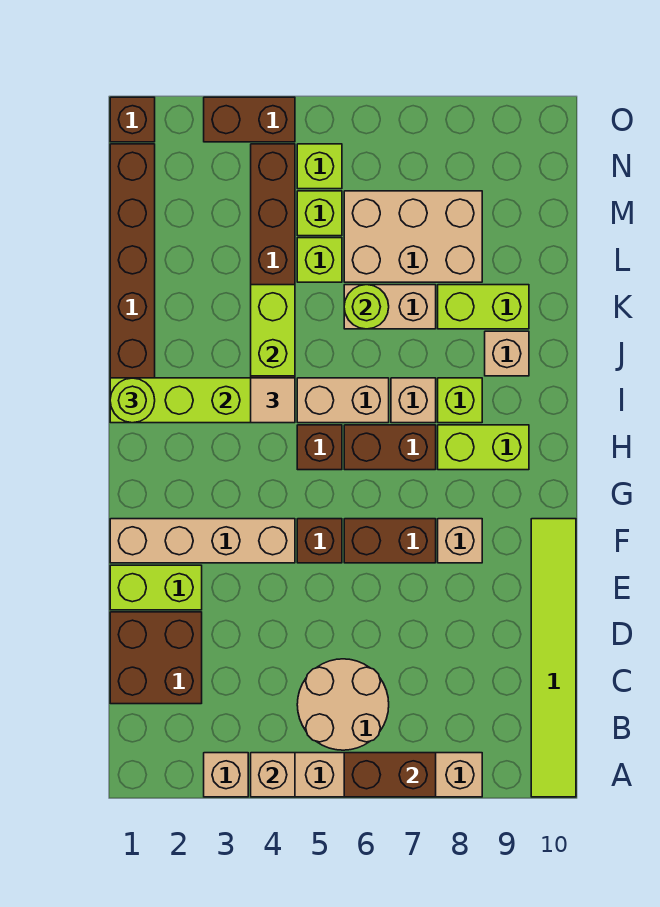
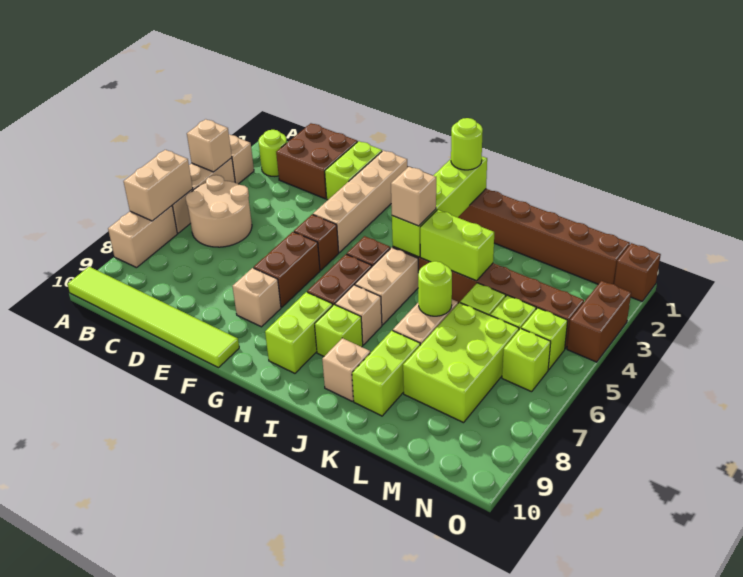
brown brick A6:A7 level 2 -> tan brick A6:A7 level 2
none -> lime round brick B2 level 1
tan tile I4 level 3 -> tan brick I4 level 3
tan brick L6:M8 level 1 -> lime brick L6:M8 level 1
none -> lime brick N6 level 1

